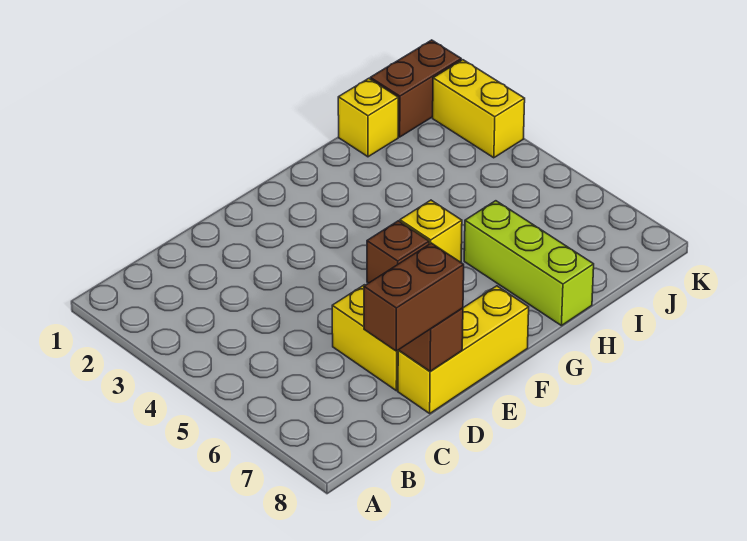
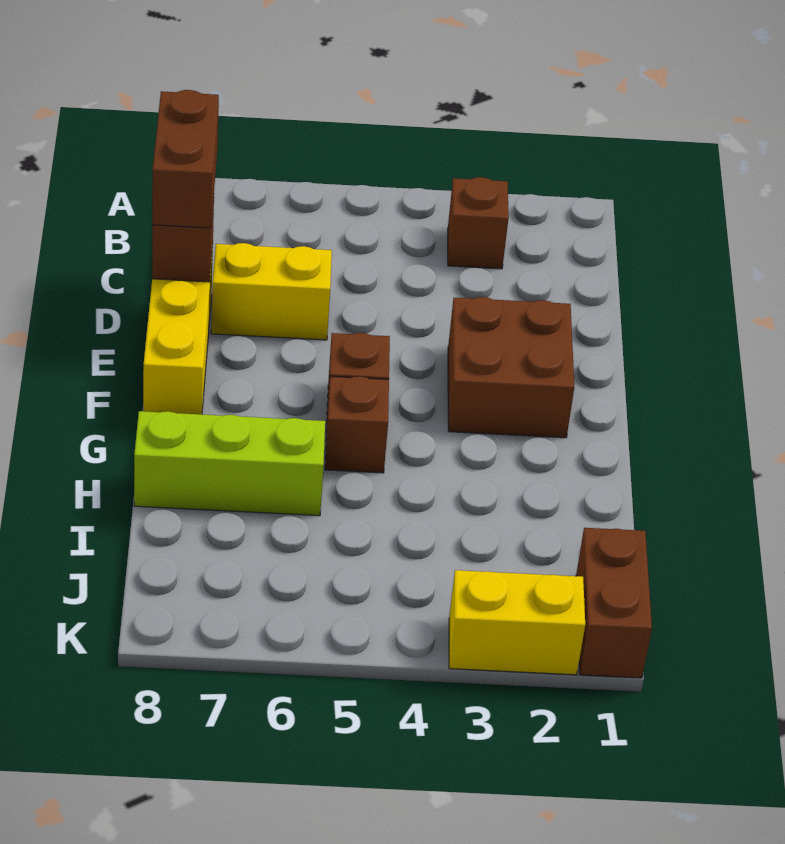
none -> brown brick B3 level 1
none -> brown brick E2:F3 level 1
yellow brick G5 level 1 -> brown brick G5 level 1
yellow brick I1 level 1 -> none

